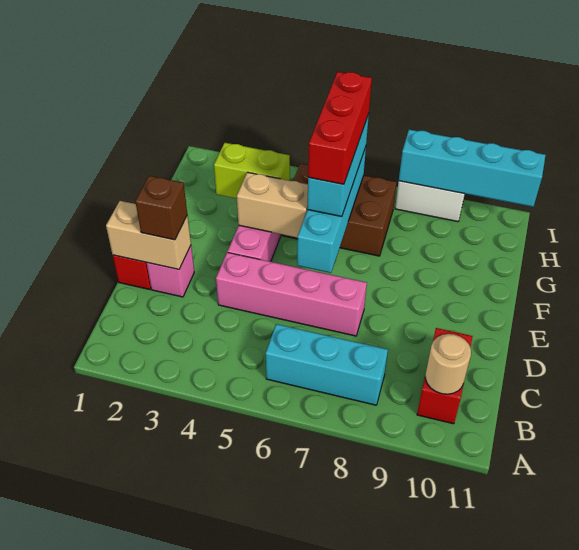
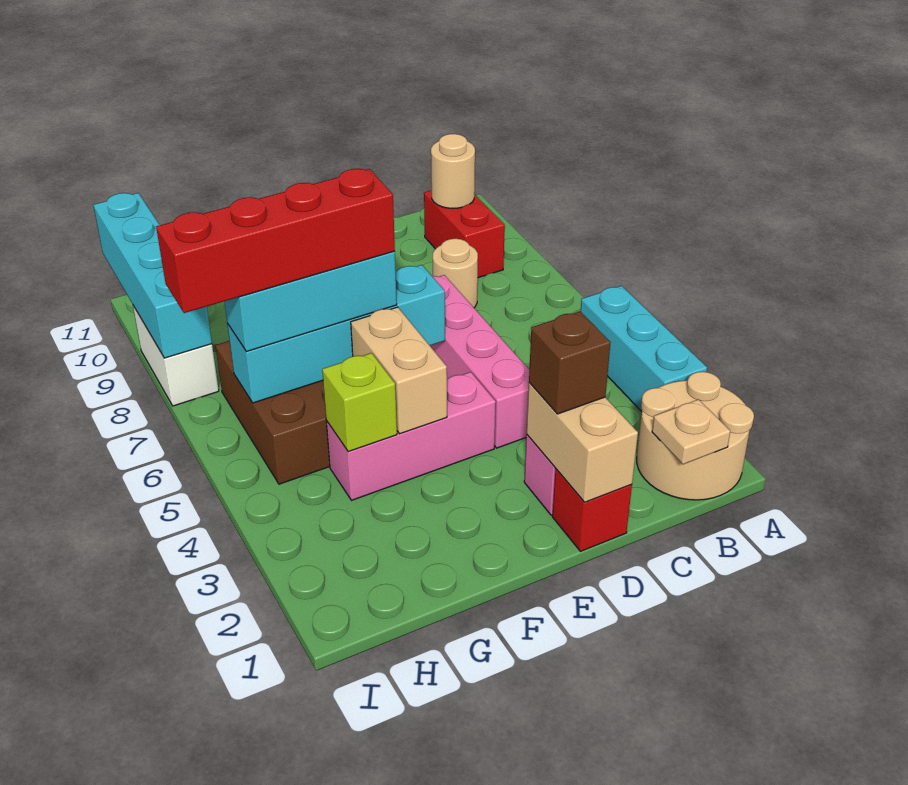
none -> tan round brick A1:B2 level 1
none -> tan plate B1 level 2
cyan brick B6:B8 level 1 -> cyan brick A3:A5 level 1
red brick B10:C10 level 1 -> red brick B9:B10 level 1
none -> tan round brick C8 level 1
red brick F6:H6 level 4 -> red brick F6:I6 level 4
lime brick G3:G4 level 2 -> lime brick G4 level 2

